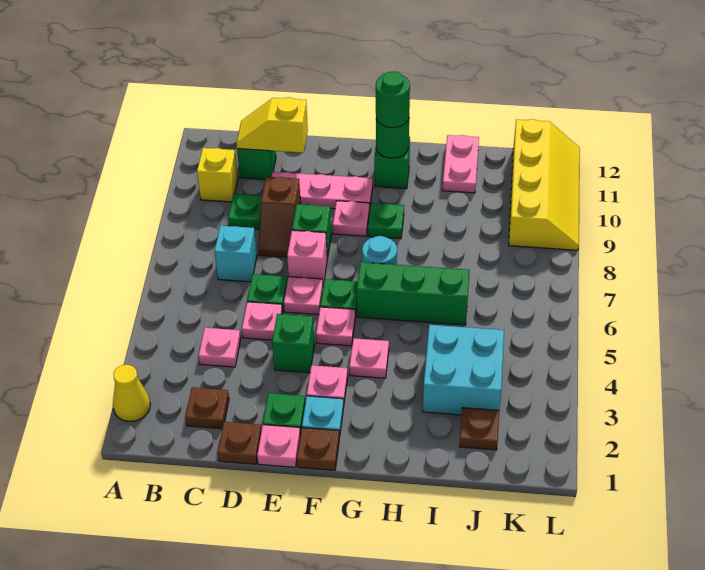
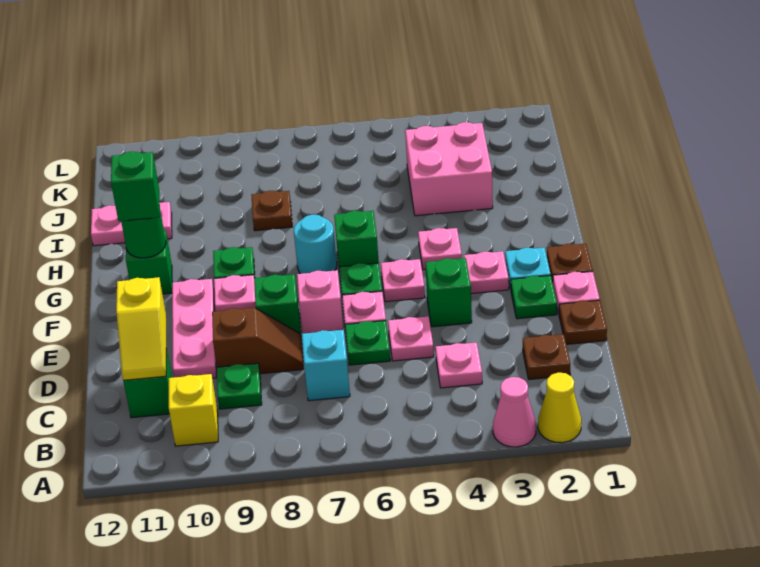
none -> pink cone A3 level 1
green brick G6:I6 level 1 -> green brick G6 level 1
green round brick G11 level 3 -> green brick G11 level 3
cyan brick I3:J4 level 1 -> pink brick I3:J4 level 1
brown plate J2 level 1 -> brown plate I8 level 1
yellow slope K9:L12 level 1 top K -> none

